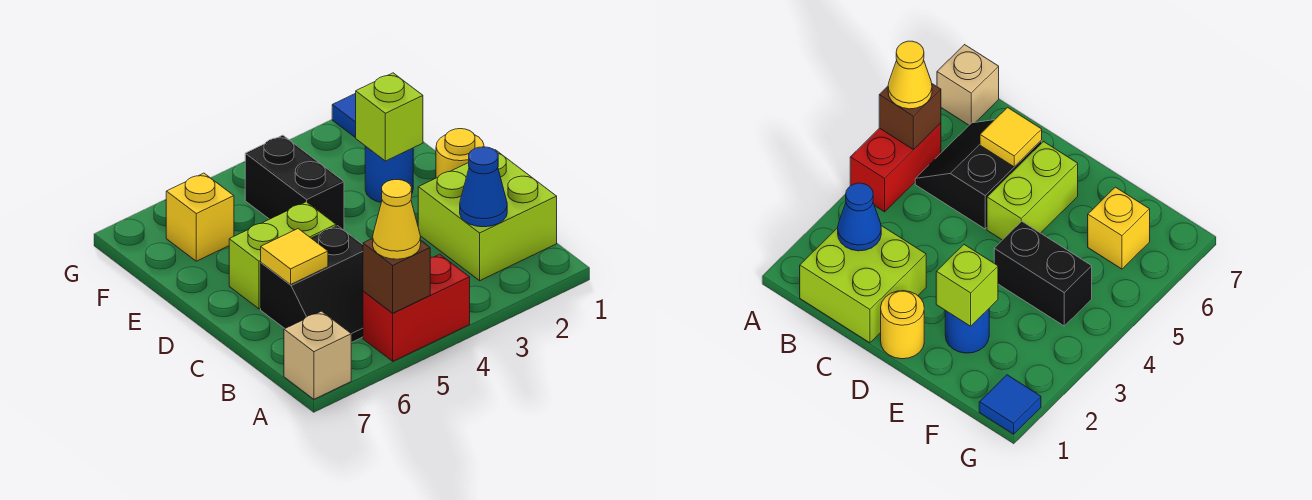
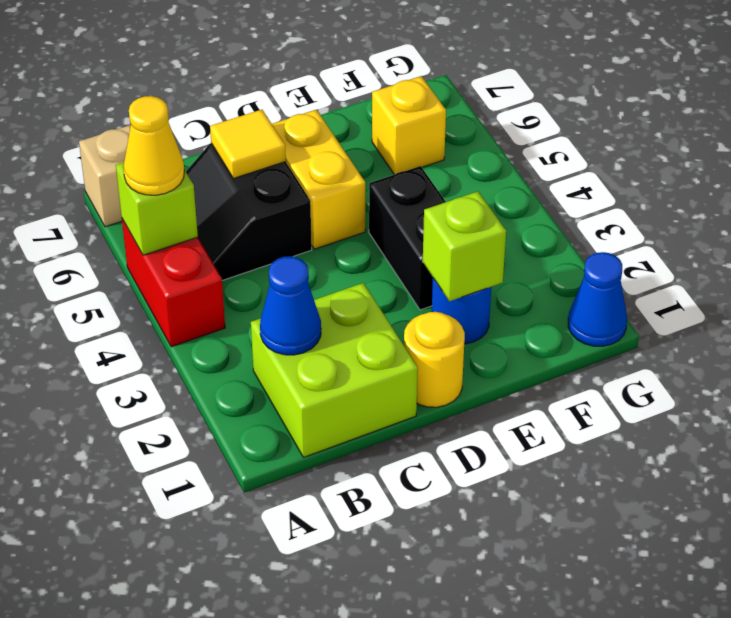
brown brick A5 level 2 -> lime brick A5 level 2
lime brick D5:D6 level 1 -> yellow brick D5:D6 level 1
black brick E4:F4 level 1 -> black brick E3:E4 level 1
blue tile G1 level 1 -> blue cone G1 level 1

